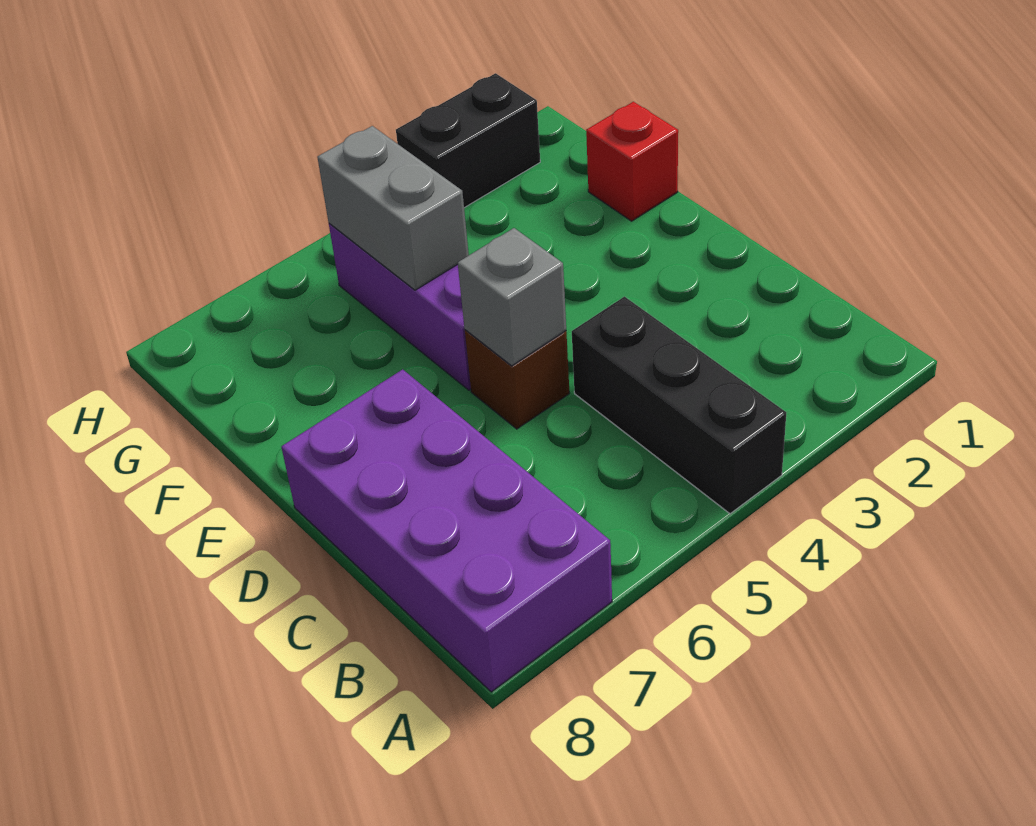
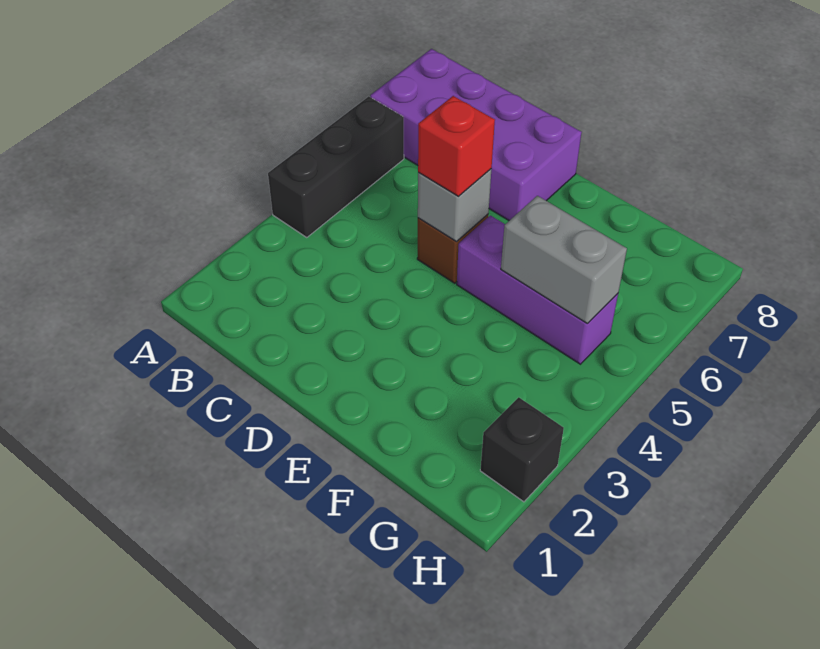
black brick A4:C4 level 1 -> black brick A4:A6 level 1
red brick F1 level 1 -> red brick D5 level 3
black brick H2:H3 level 1 -> black brick H2 level 1

